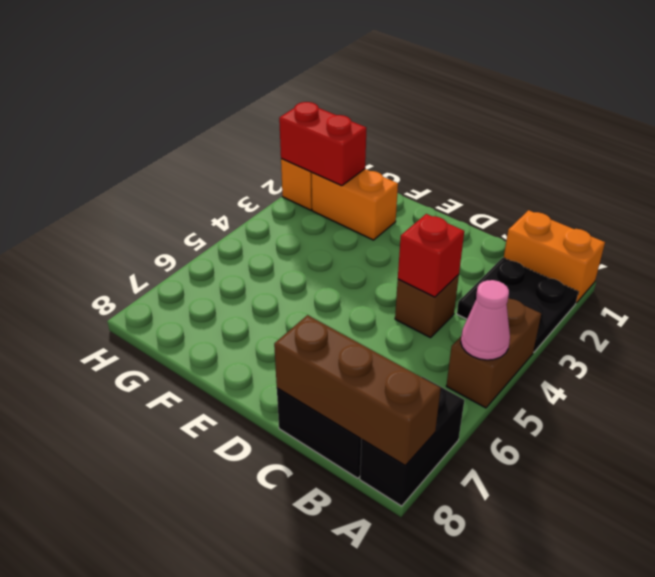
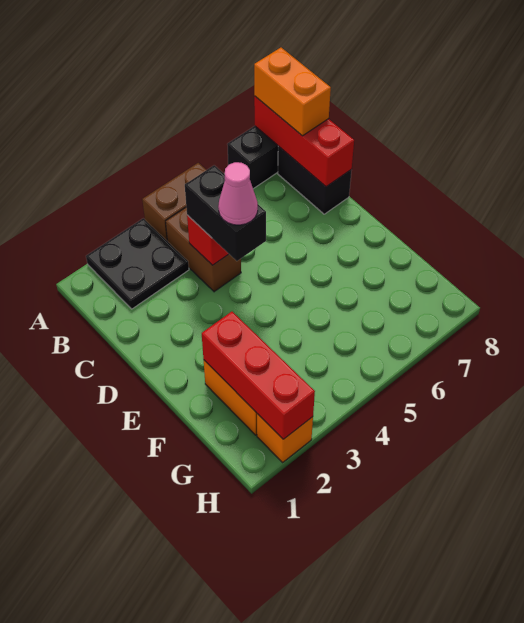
orange brick A1:B1 level 1 -> orange brick A8:B8 level 3
pink cone A5 level 2 -> pink cone D4 level 4
brown brick A8:C8 level 2 -> red brick A8:C8 level 2
brown brick C4 level 1 -> brown brick B4:C4 level 1
none -> black brick C4:D4 level 3
red brick G2:H2 level 2 -> red brick F2:H2 level 2

